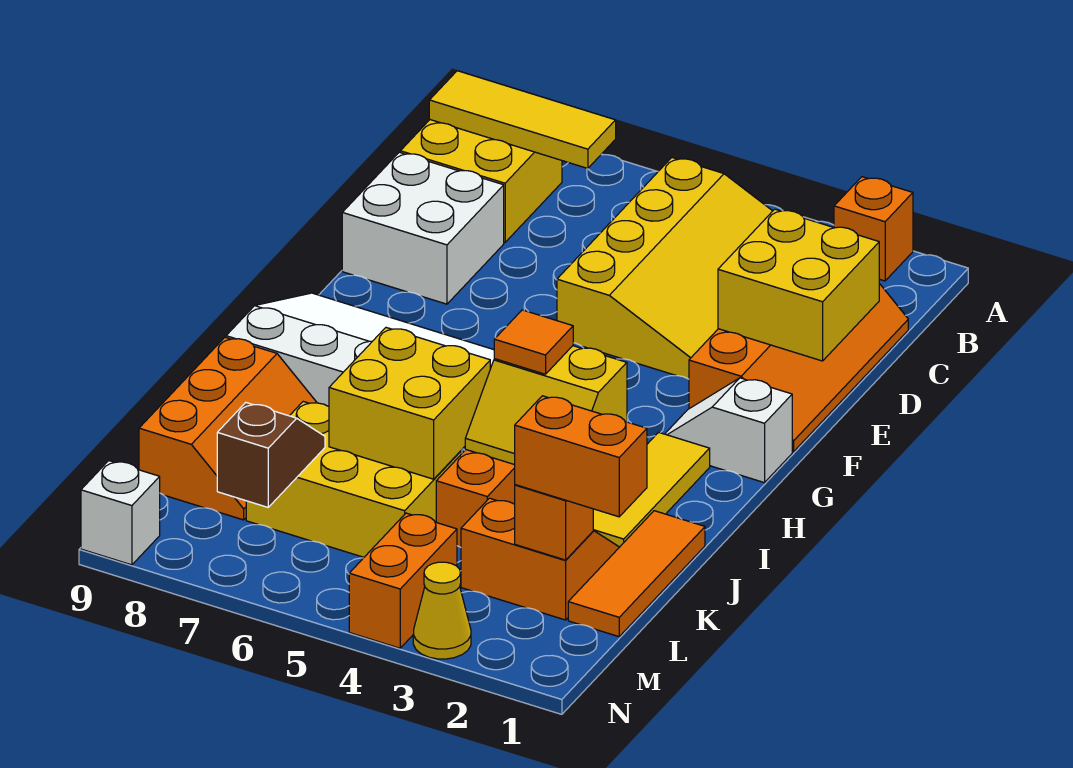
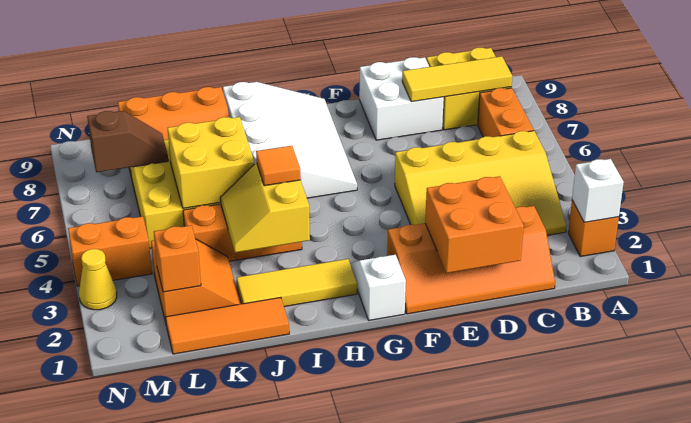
yellow tile B7:B9 level 2 -> yellow tile B8:D8 level 2
yellow brick D1:E2 level 2 -> orange brick D1:E2 level 2
orange brick L1:L2 level 3 -> orange brick B6:B7 level 1
white brick N9 level 1 -> white brick A2 level 2

